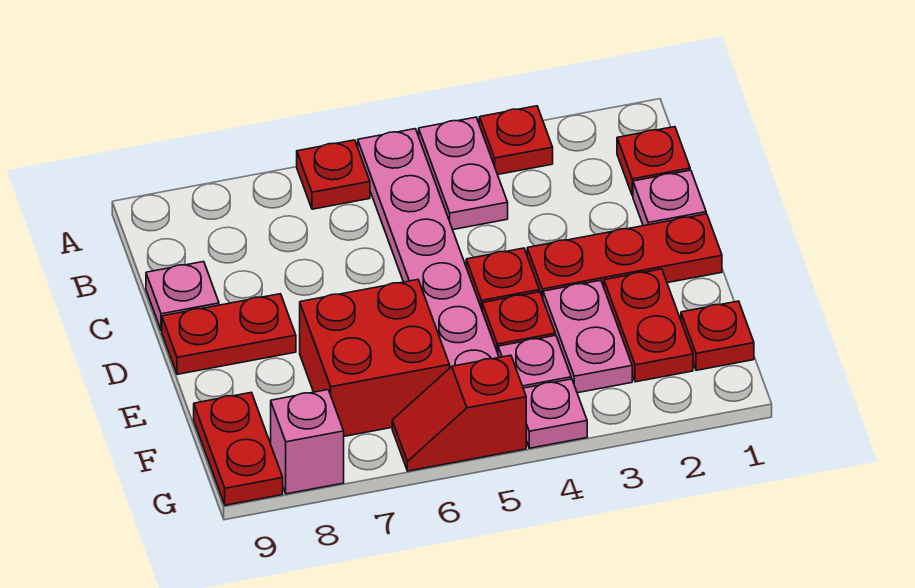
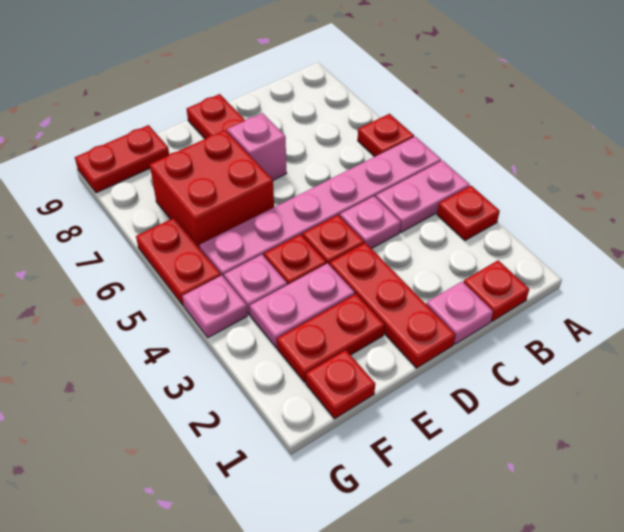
pink plate C9 level 1 -> pink plate C4 level 1
red slope G5:G6 level 1 top 5 -> red plate G5:G6 level 1
pink brick G8 level 1 -> pink brick D7 level 1

